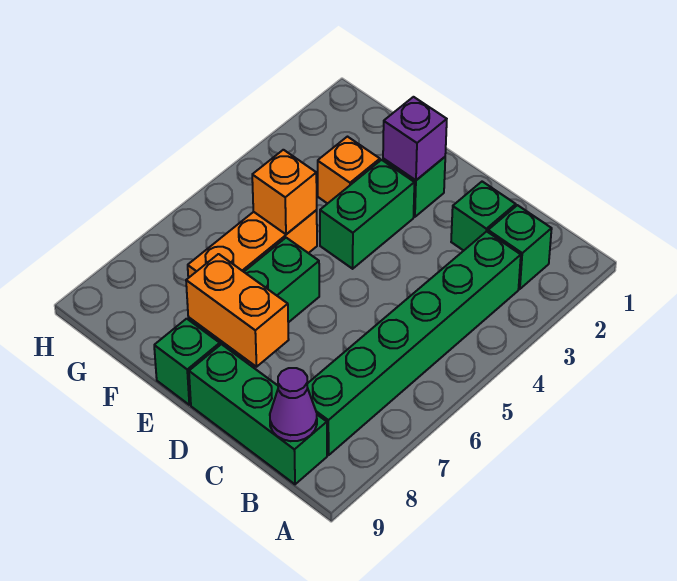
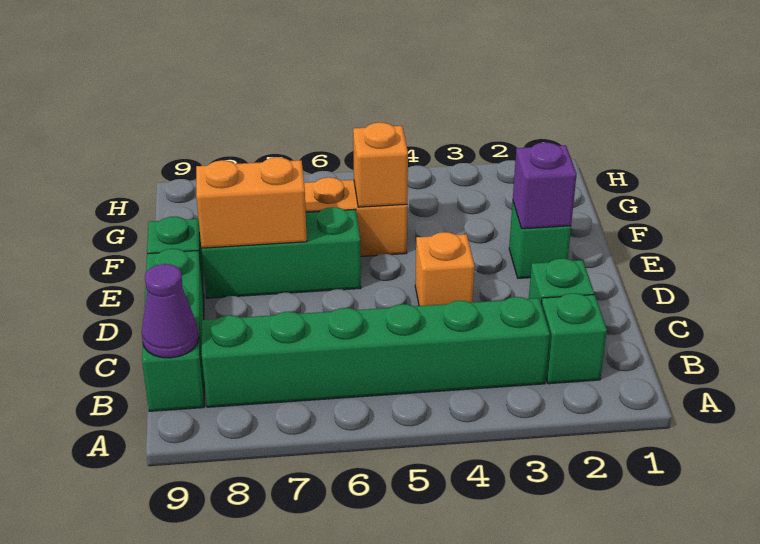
orange brick D8:E8 level 2 -> orange brick E7:E8 level 2
green brick E3:E4 level 1 -> none
orange brick F3 level 1 -> orange brick D4 level 1

